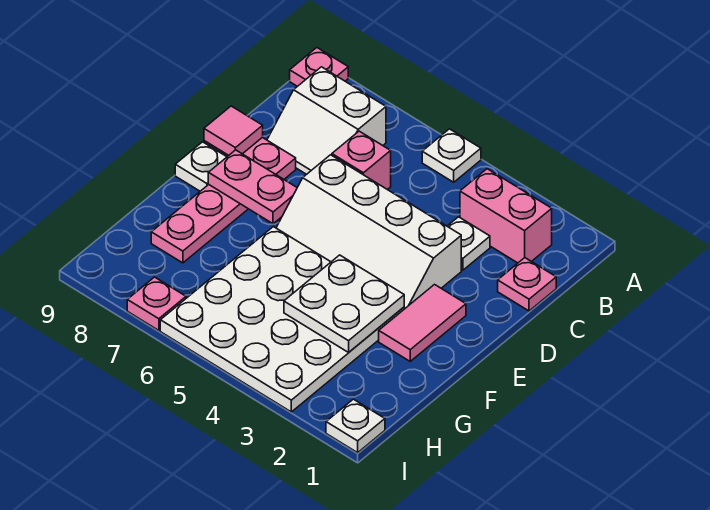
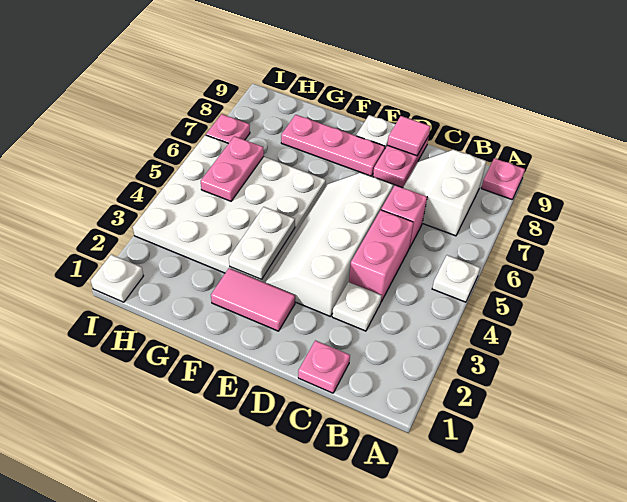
pink brick B2:B3 level 1 -> pink brick C4:C5 level 1
pink plate E7:E8 level 2 -> pink plate H5:H6 level 2
white plate F3:G4 level 2 -> white plate F3:F4 level 2

